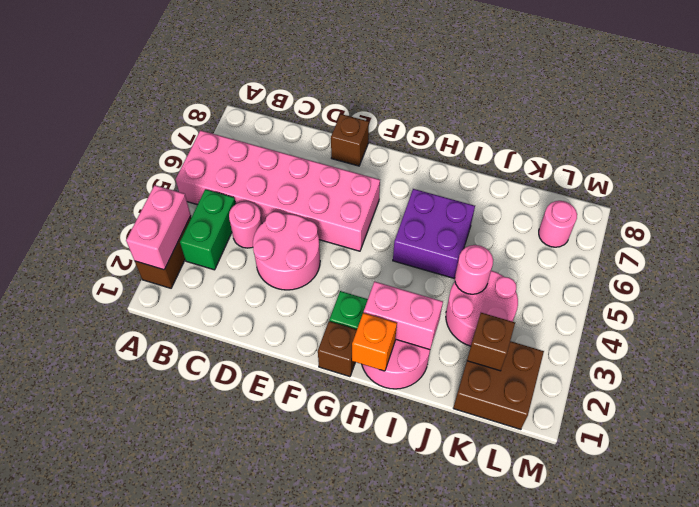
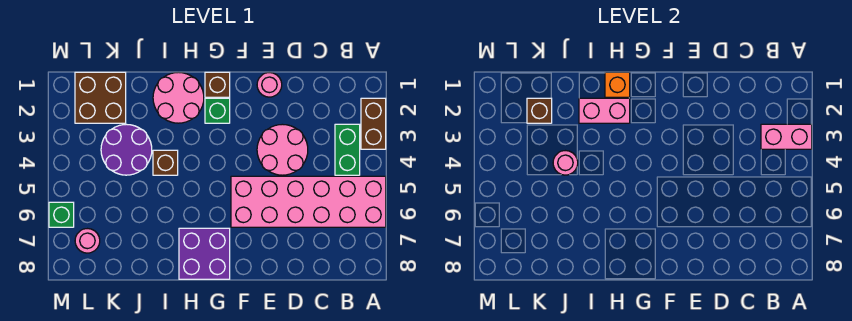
pink brick A2:A3 level 2 -> pink brick A3:B3 level 2
pink round brick C4 level 1 -> pink round brick E1 level 1
brown brick E8 level 1 -> brown brick I4 level 1
purple brick H5:I6 level 1 -> purple brick G7:H8 level 1
pink round brick J3:K4 level 1 -> purple round brick J3:K4 level 1
none -> green brick M6 level 1

